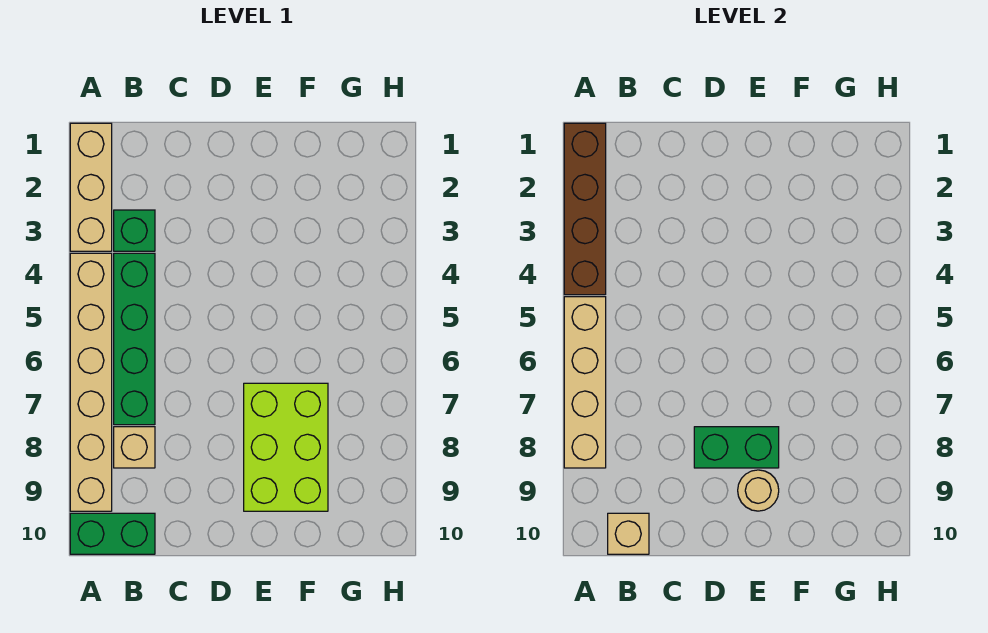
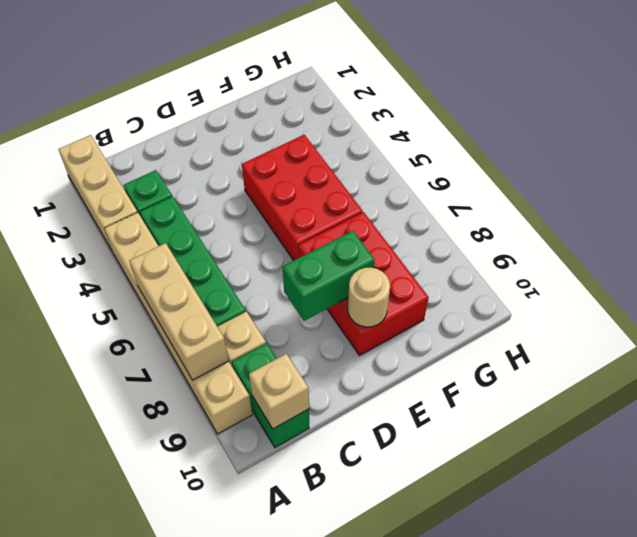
brown brick A1:A4 level 2 -> none
tan brick A5:A8 level 2 -> tan brick A6:A8 level 2
green brick A10:B10 level 1 -> green brick B9:B10 level 1
none -> red brick E4:F6 level 1
lime brick E7:F9 level 1 -> red brick E7:F9 level 1

